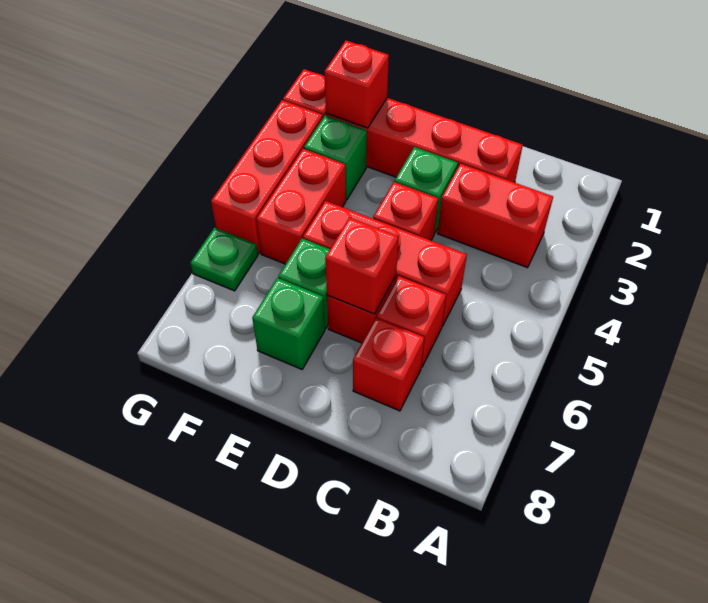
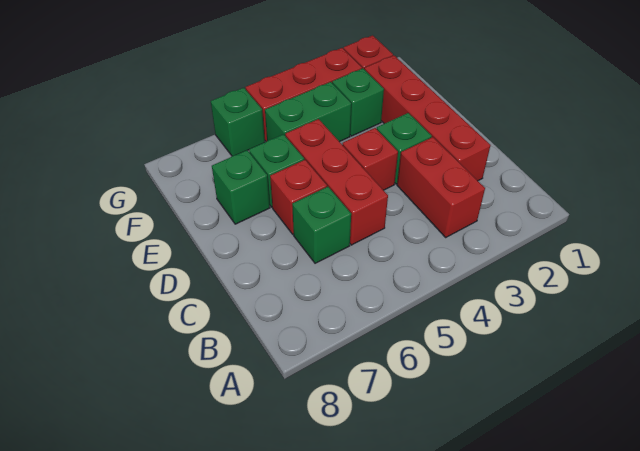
red brick C6 level 1 -> green brick C6 level 1
red brick C7 level 1 -> none
red brick D6 level 2 -> none
red brick F2 level 2 -> none
red brick F4:F5 level 1 -> green brick F4:F5 level 1
green plate G6 level 1 -> green brick G6 level 1

